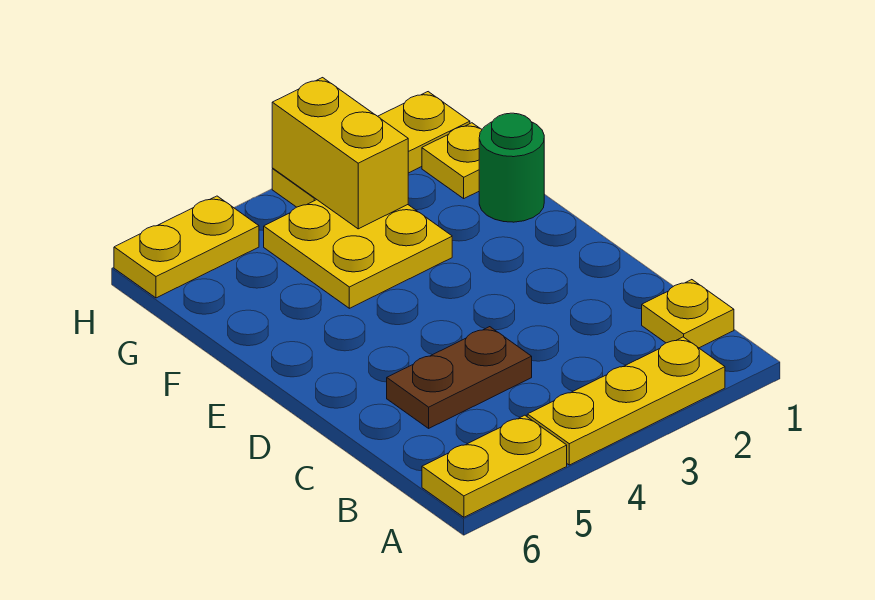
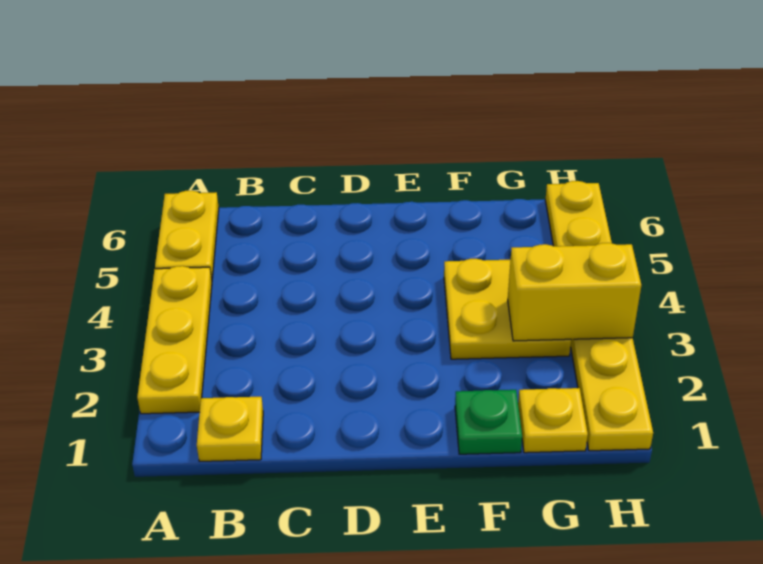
brown plate C4:C5 level 1 -> none
green round brick F1 level 1 -> green plate F1 level 1

